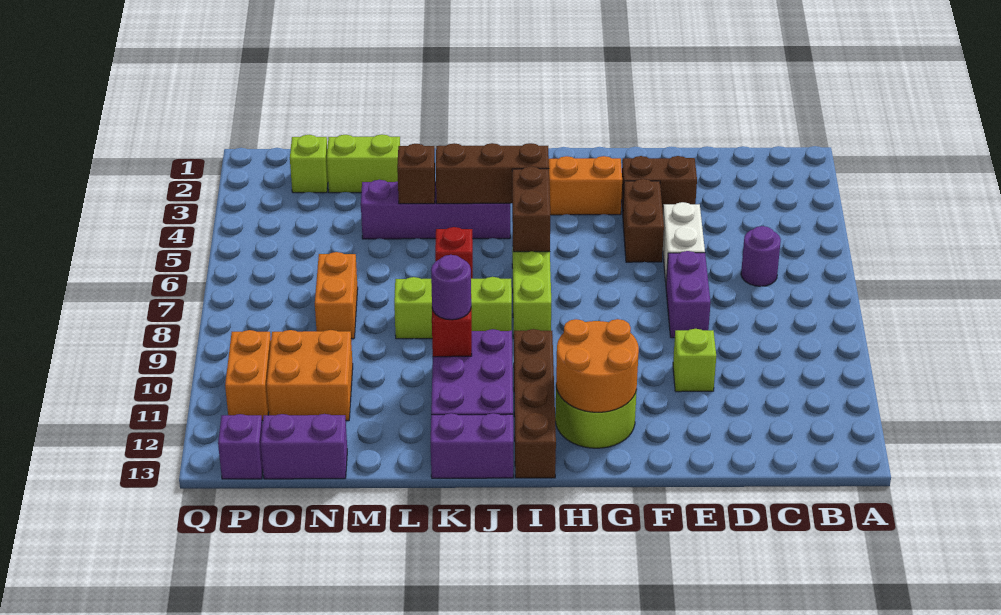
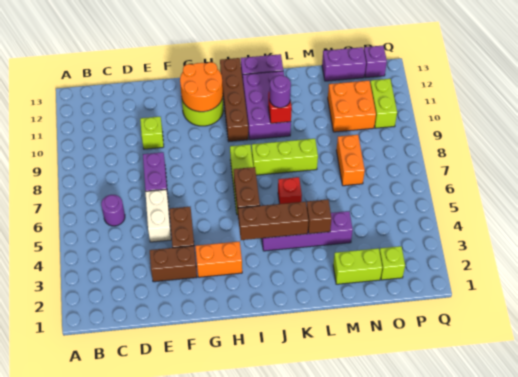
orange brick P10:P11 level 1 -> lime brick P10:P11 level 1

